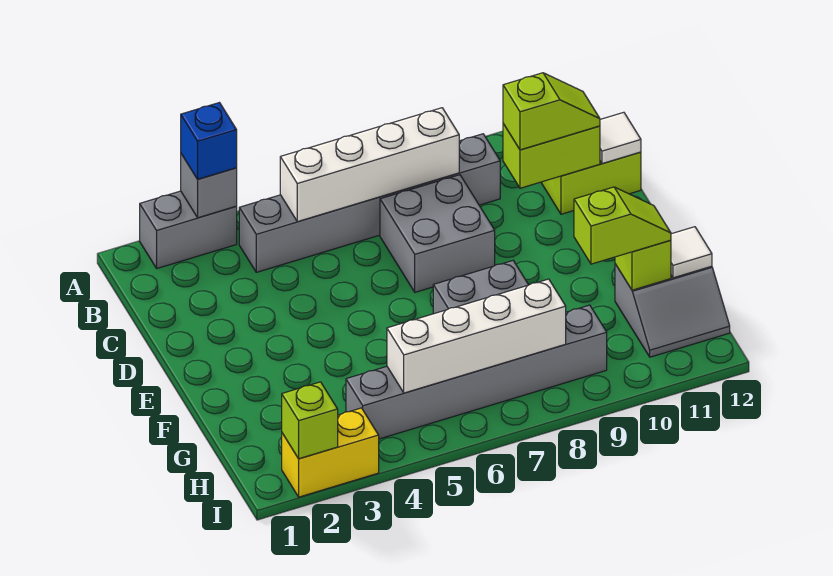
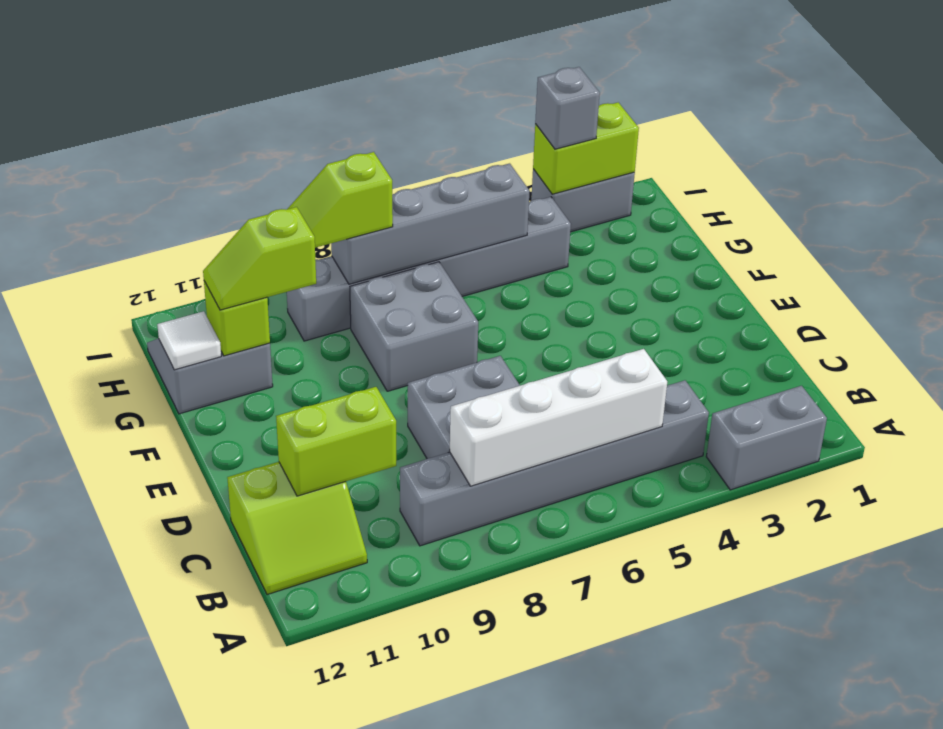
grey brick A3 level 2 -> grey brick I3 level 3
blue brick A3 level 3 -> none
lime slope C10:C11 level 3 top 10 -> lime slope H8:H9 level 3 top 8
white tile C12 level 2 -> none
white brick H5:H8 level 2 -> grey brick H5:H8 level 2
yellow brick I2:I3 level 1 -> grey brick I2:I3 level 1
lime brick I2 level 2 -> lime brick I2:I3 level 2

